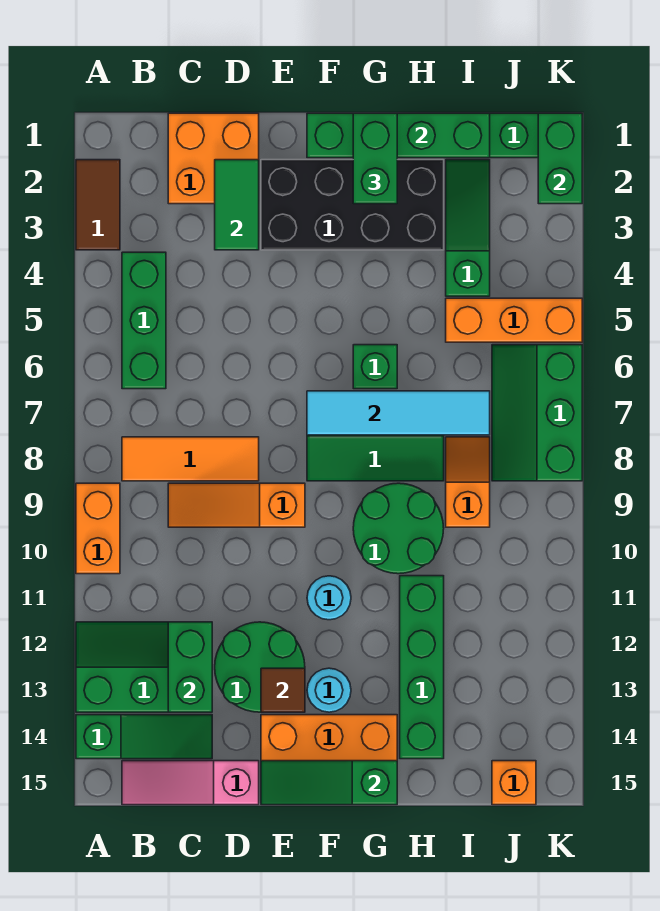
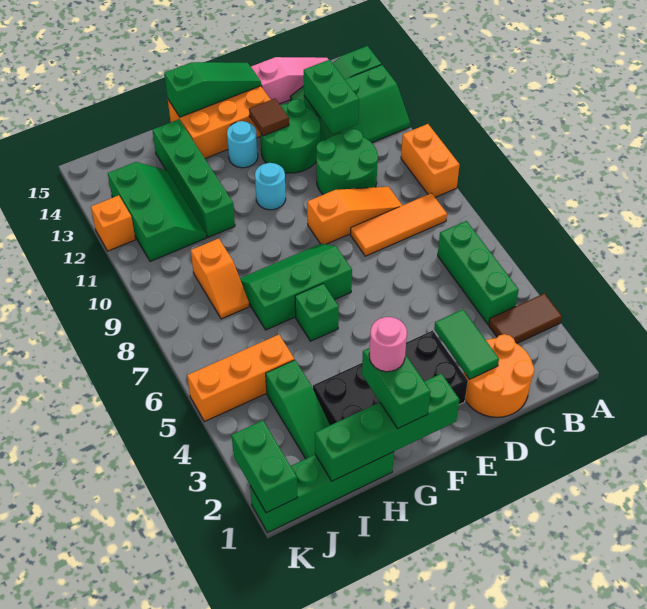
brown tile A2:A3 level 1 -> brown tile A3:B3 level 1
orange brick C1:D2 level 1 -> orange round brick C1:D2 level 1
cyan tile F7:I7 level 2 -> none
none -> pink round brick G2 level 4
green round brick G9:H10 level 1 -> green round brick C10:D11 level 1
green slope J6:K8 level 1 top K -> green slope I11:J13 level 1 top J
orange brick J15 level 1 -> orange brick K12 level 1

